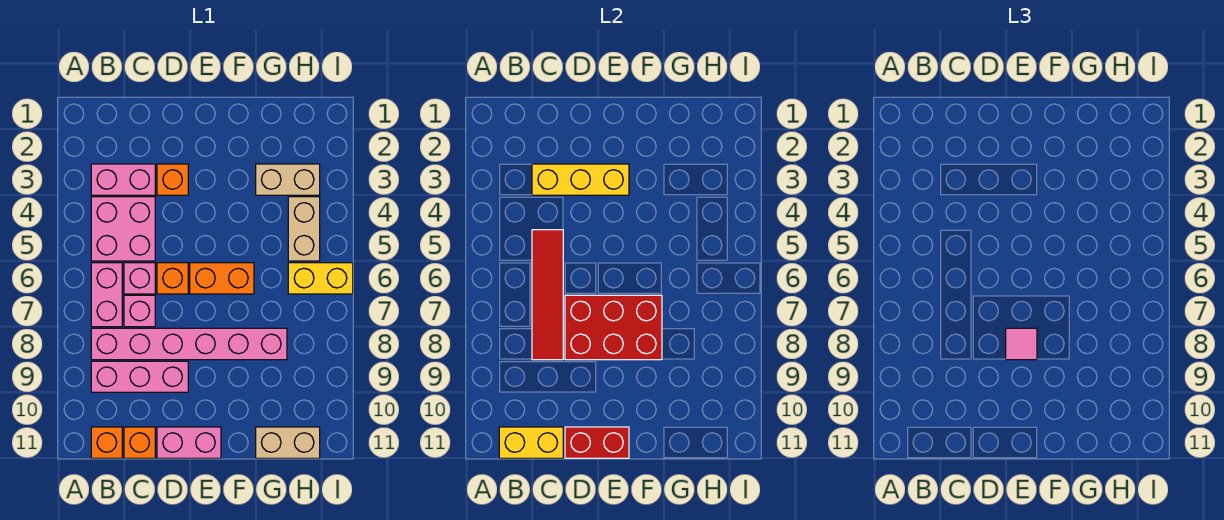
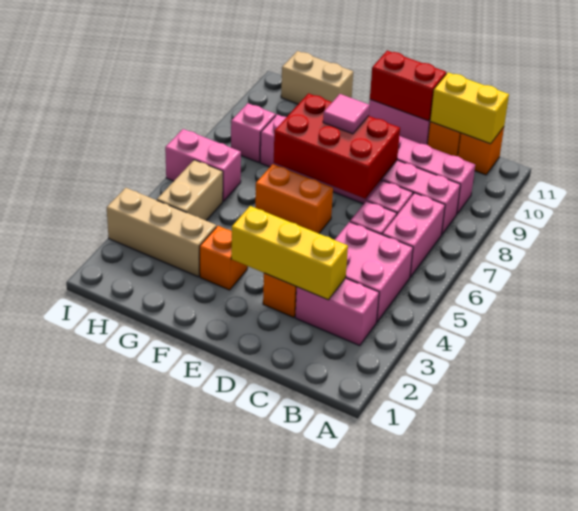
red tile C5:C8 level 2 -> none
orange brick D6 level 1 -> orange brick F3 level 1
tan brick G3:H3 level 1 -> tan brick G3:I3 level 1
yellow brick H6:I6 level 1 -> pink brick H6:I6 level 1
none -> pink brick H8 level 1

